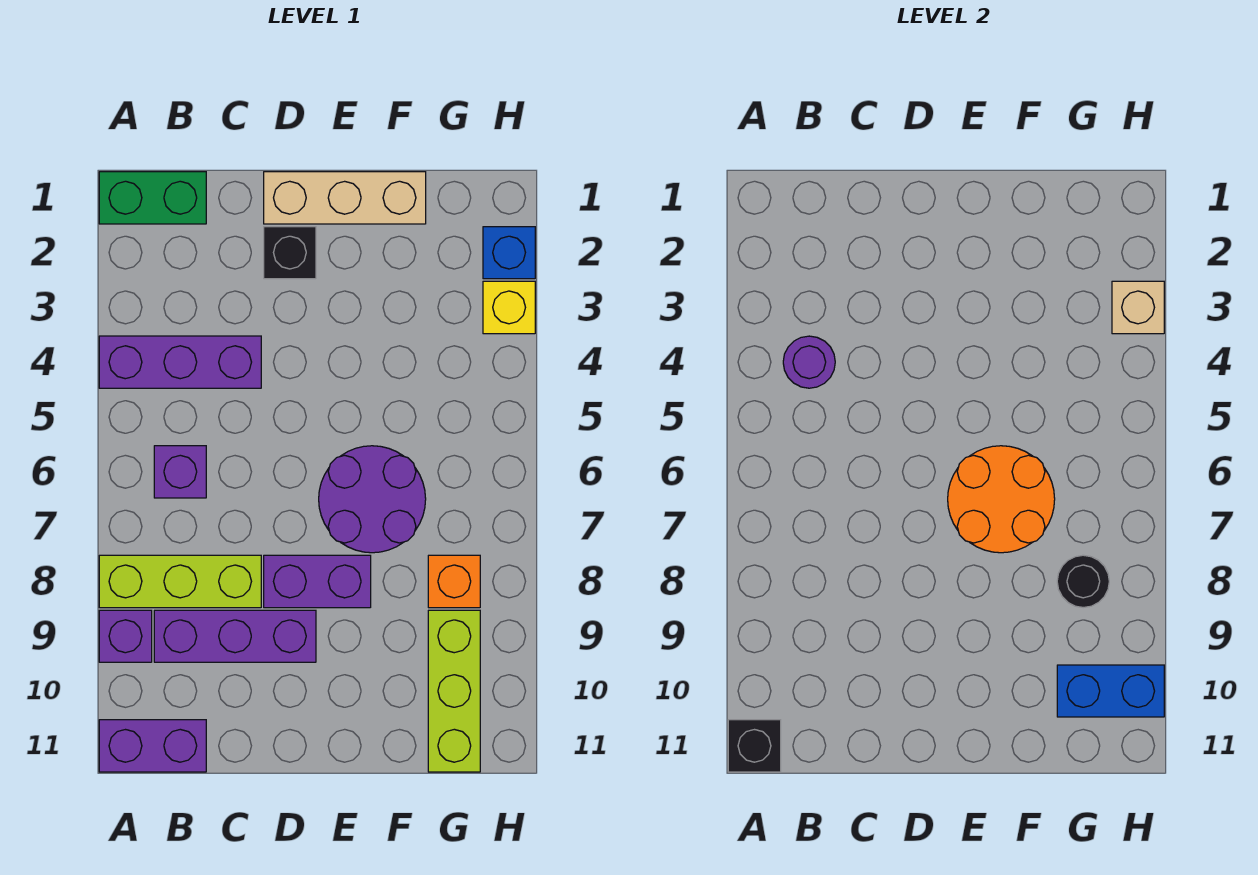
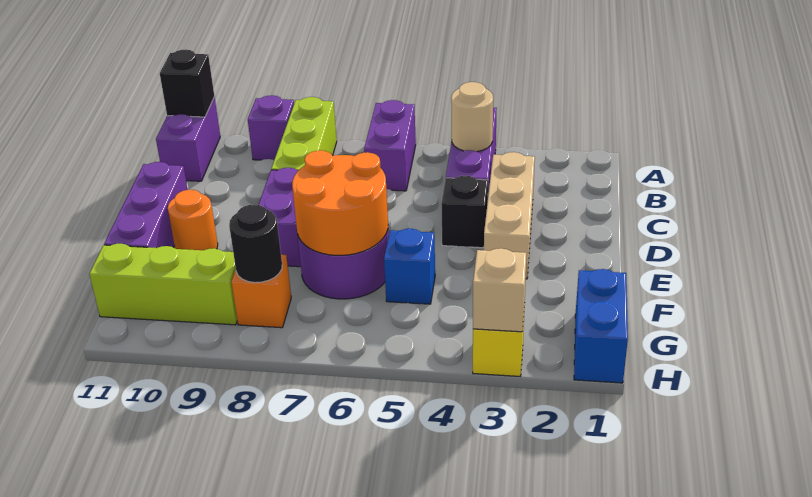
green brick A1:B1 level 1 -> none
purple round brick B4 level 2 -> tan round brick B4 level 2
purple brick B6 level 1 -> purple brick A6:B6 level 1
purple brick B9:D9 level 1 -> purple brick D11:F11 level 1
tan brick D1:F1 level 1 -> tan brick C3:E3 level 1
black brick D2 level 1 -> black brick D4 level 1
none -> orange round brick E10 level 1
blue brick G10:H10 level 2 -> blue brick G1:H1 level 1
blue brick H2 level 1 -> blue brick F5 level 1

